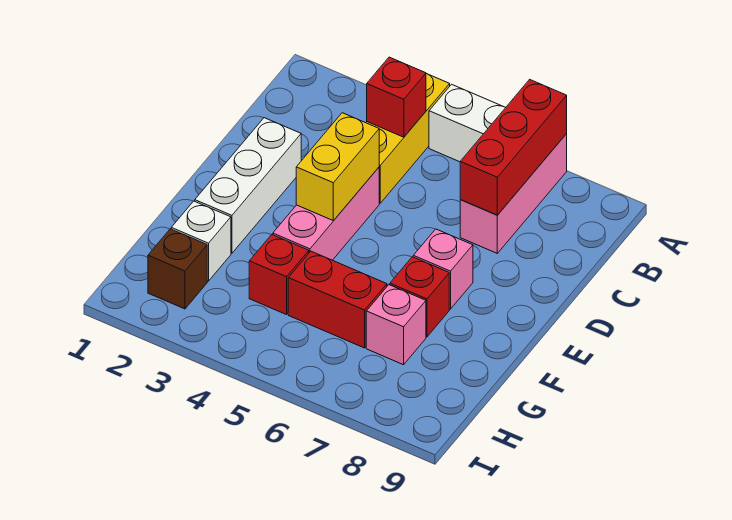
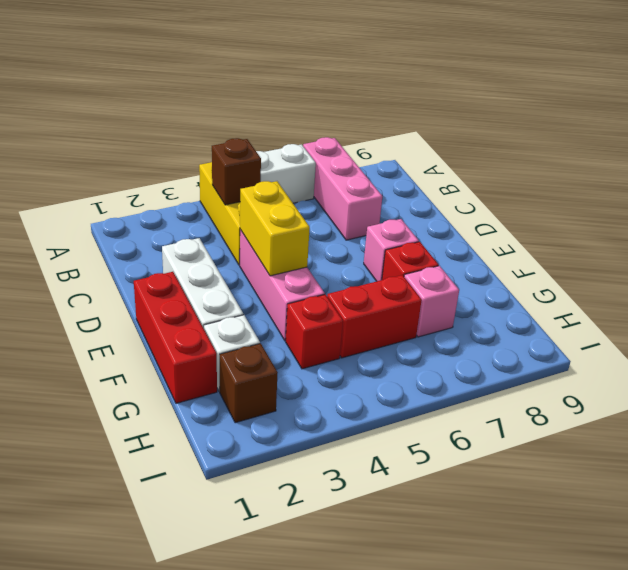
red brick A7:C7 level 2 -> red brick E1:G1 level 1
red brick B4 level 2 -> brown brick B4 level 2

